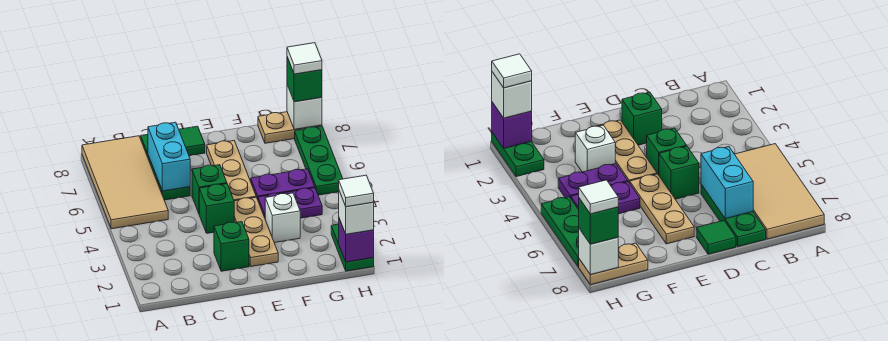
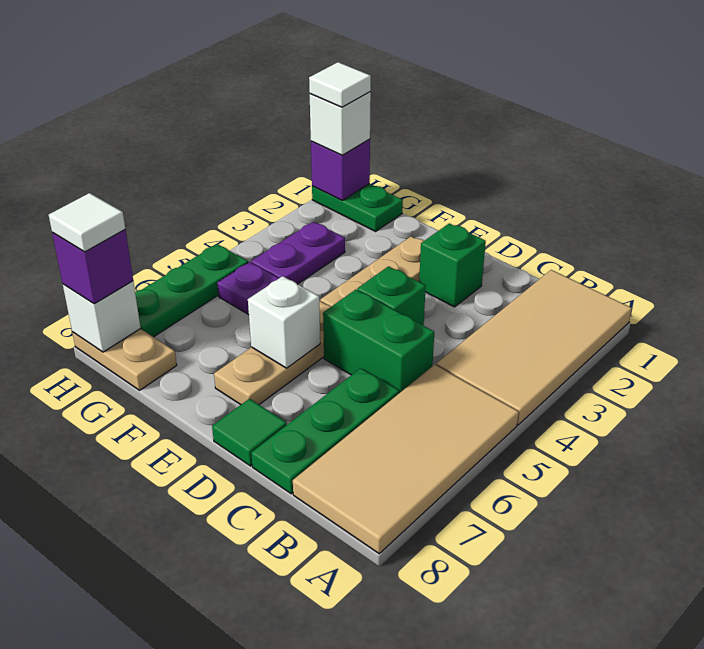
none -> tan tile A1:B4 level 1
cyan brick C6:C7 level 2 -> none
green brick D5 level 1 -> green brick C5:D5 level 1
white brick F3 level 1 -> white brick E6 level 2
purple plate F4:G4 level 1 -> purple plate G3:G4 level 1
green plate H1:H2 level 1 -> green plate G1:H1 level 1
green brick H8 level 3 -> purple brick H8 level 3

